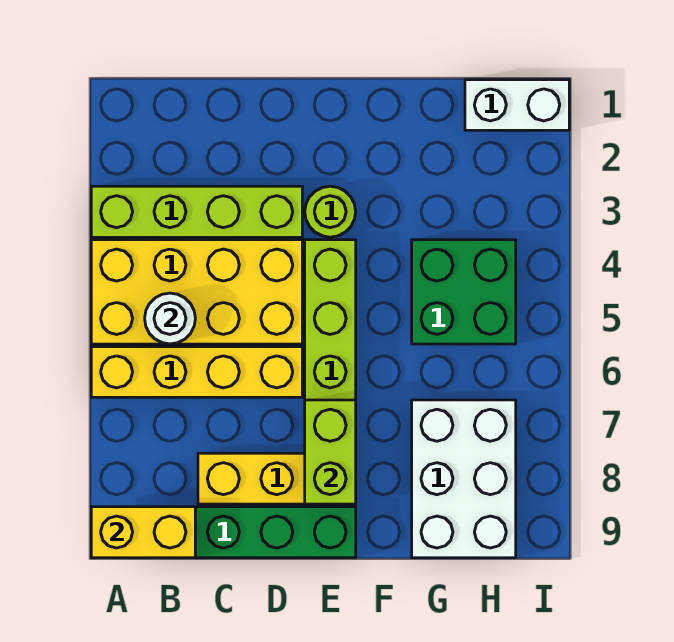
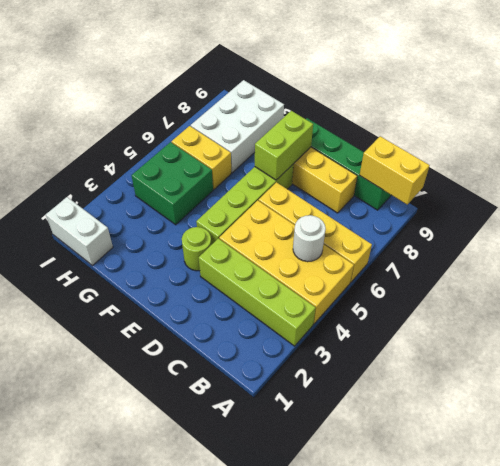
none -> yellow brick G6:H6 level 1

